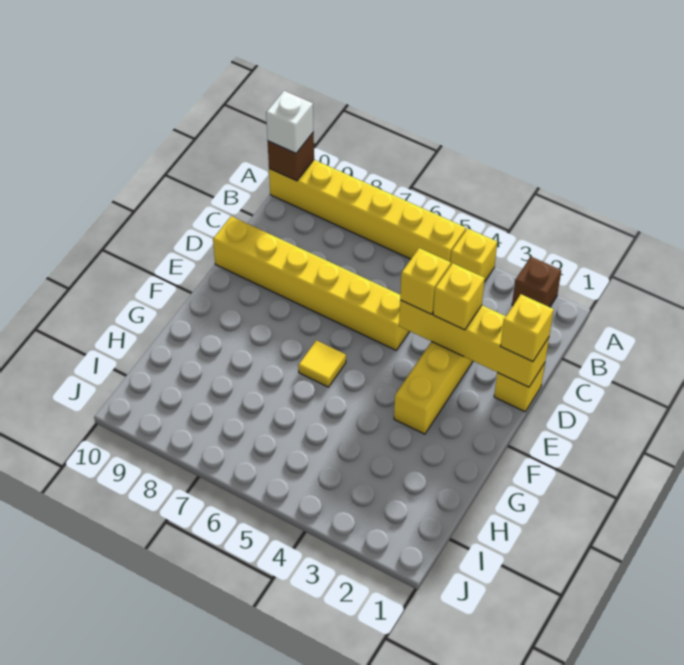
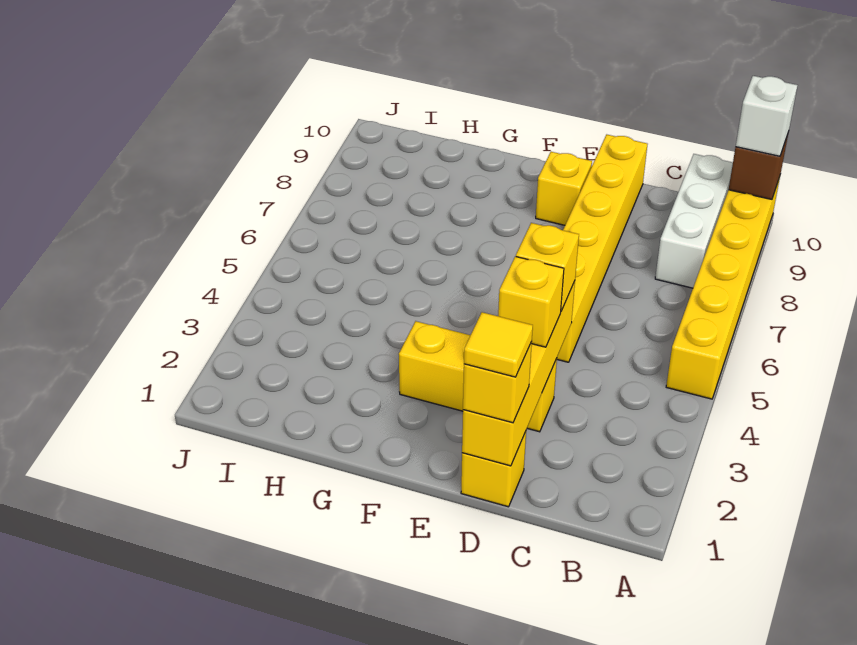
brown brick A2 level 1 -> none
yellow brick A4 level 1 -> yellow brick E9 level 1
none -> white brick B8:B10 level 1
yellow tile F6 level 1 -> yellow tile D1 level 4

